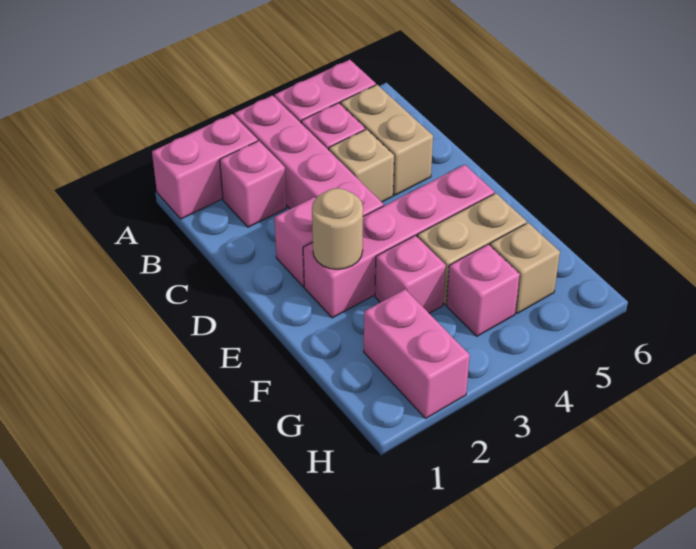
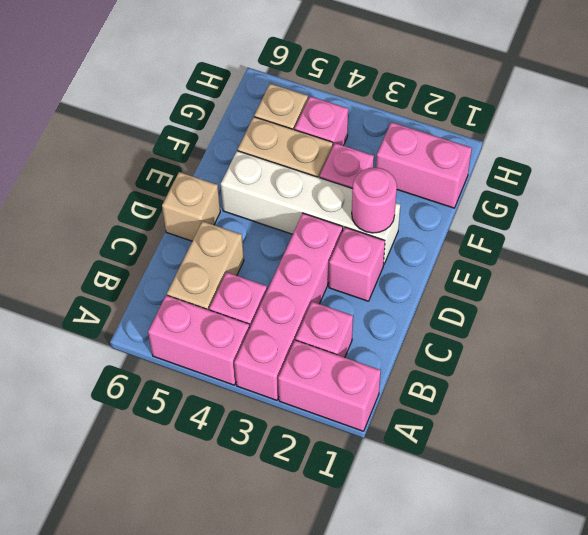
tan brick C4 level 1 -> tan brick D6 level 1
pink brick E2:E5 level 1 -> white brick E2:E5 level 1
tan round brick E2 level 2 -> pink round brick E2 level 2
pink brick G2:H2 level 1 -> pink brick G1:G2 level 1

